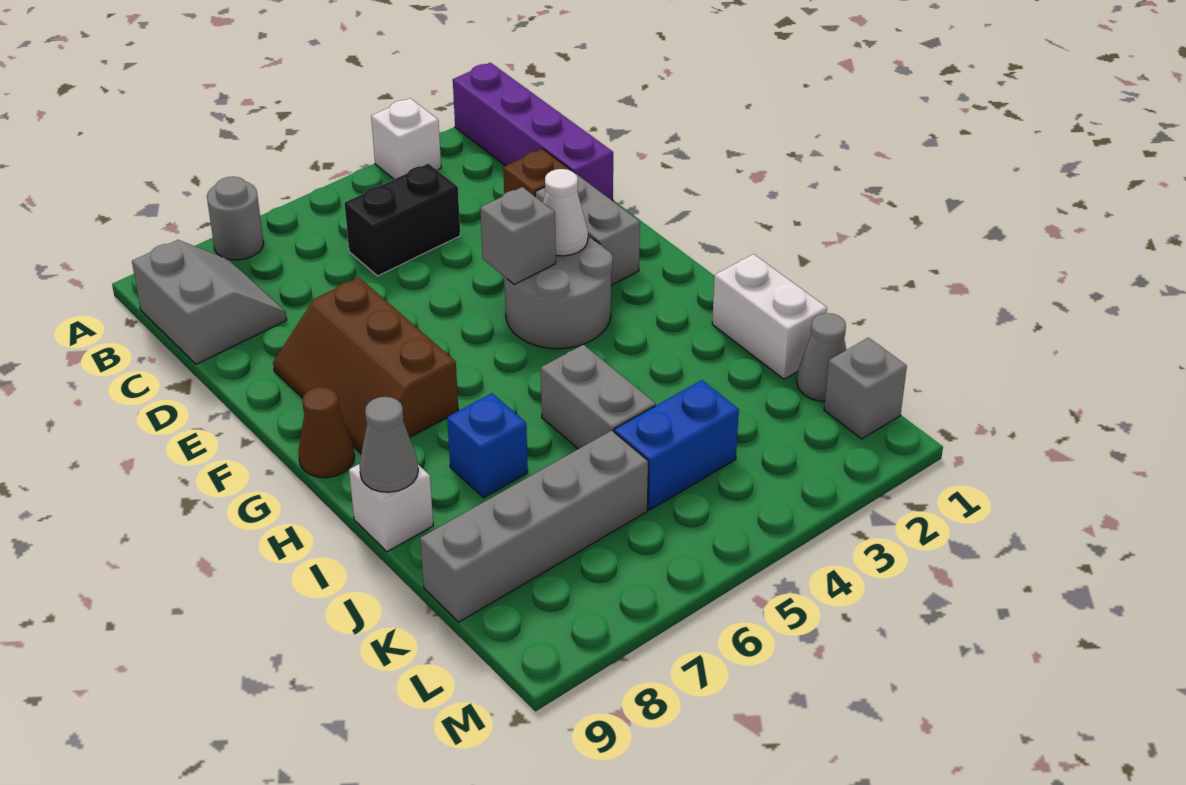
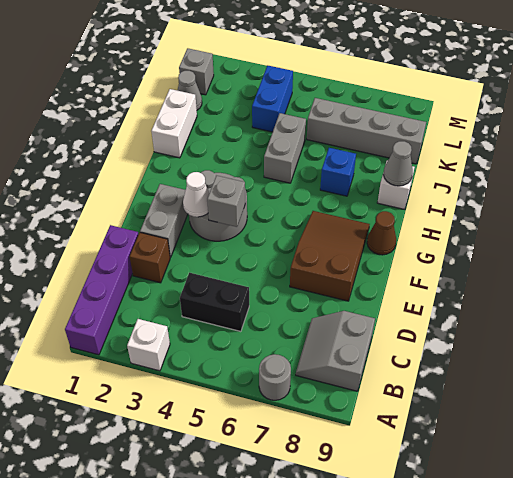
brown slope E7:G8 level 1 top 7 -> brown slope E7:G8 level 1 top E
blue brick K4:K5 level 1 -> blue brick K4:L4 level 1

